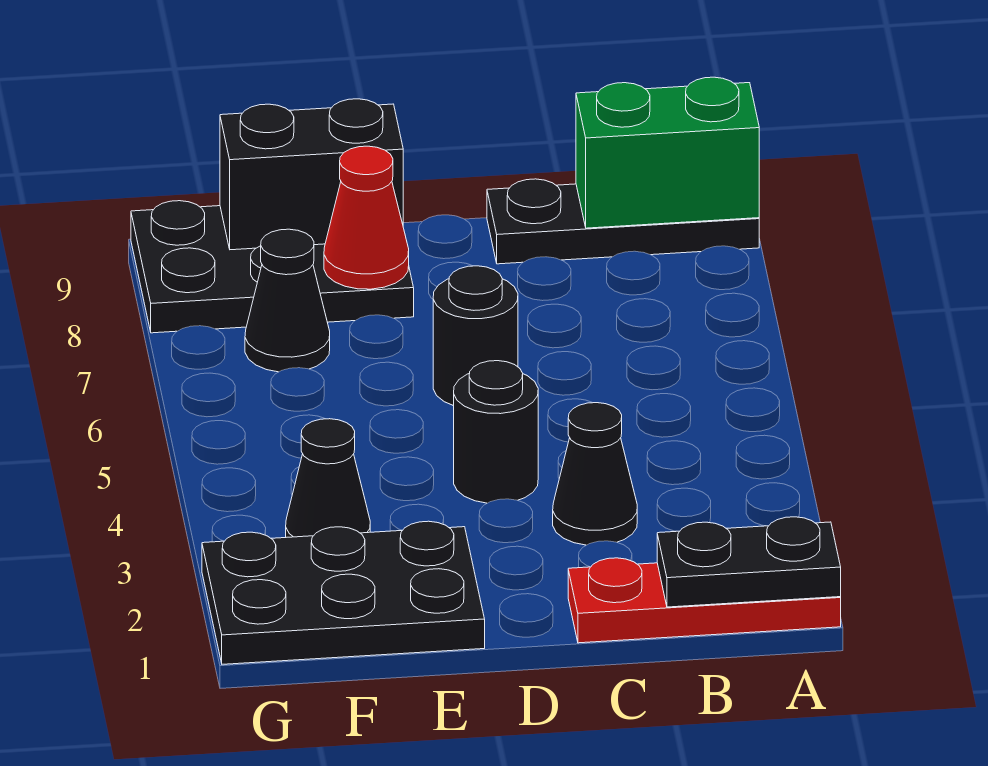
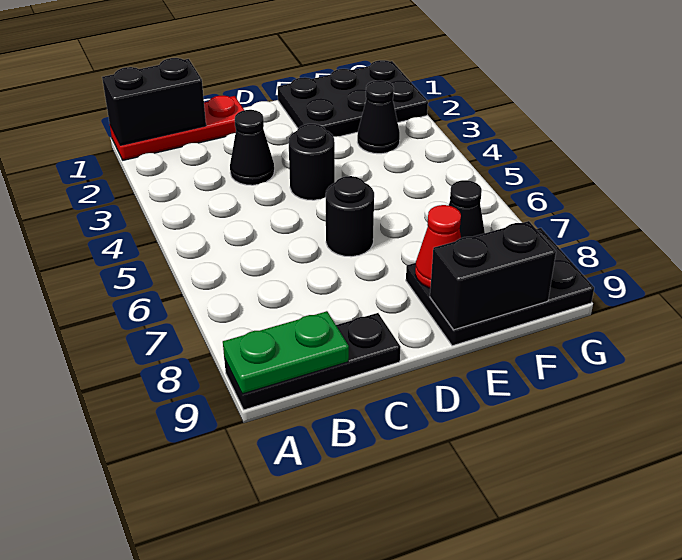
black plate A1:B1 level 2 -> black brick A1:B1 level 2
green brick A9:B9 level 2 -> green plate A9:B9 level 2

